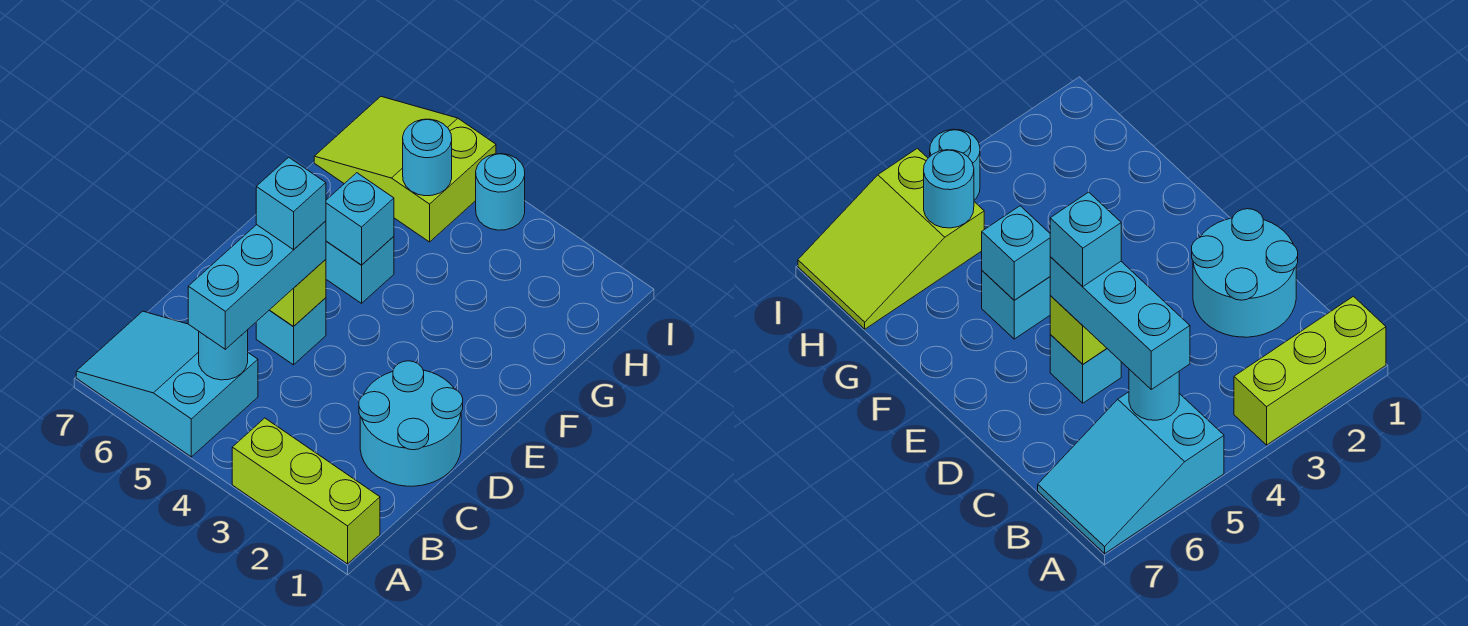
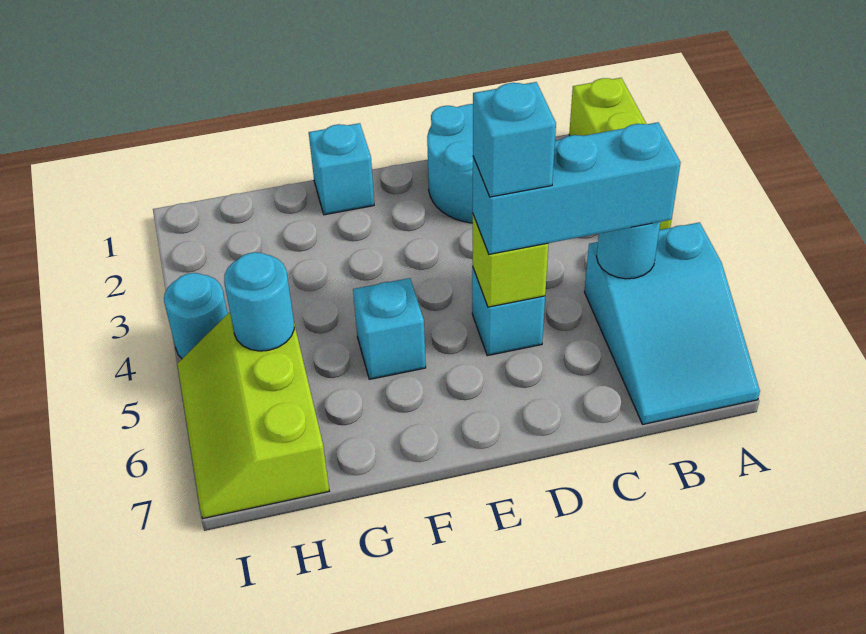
cyan brick F5 level 2 -> cyan brick F1 level 1
lime slope H5:I7 level 1 top 5 -> lime slope H5:I7 level 1 top H

